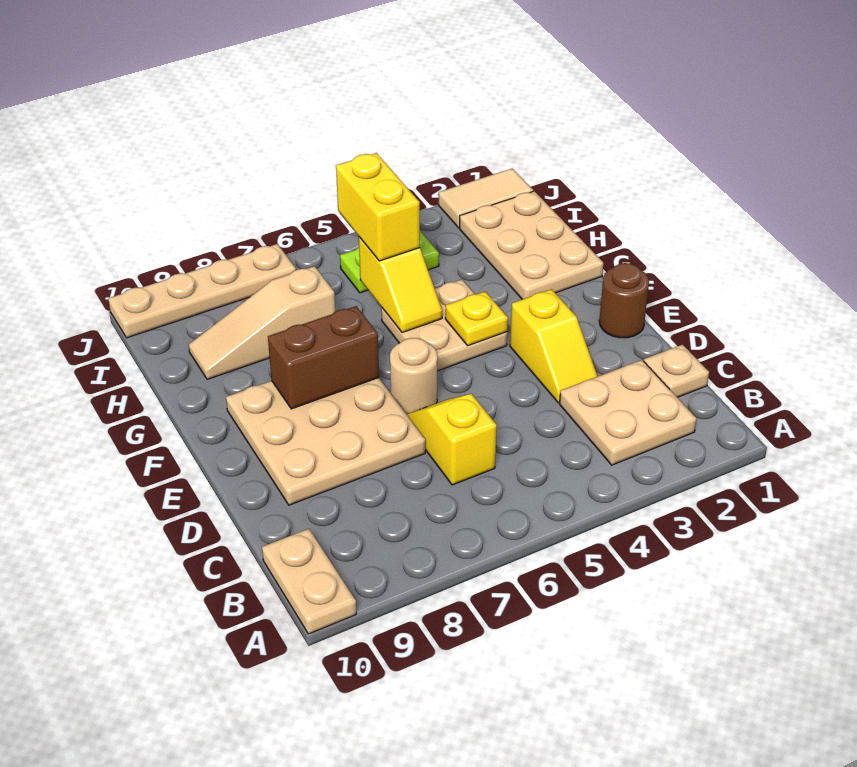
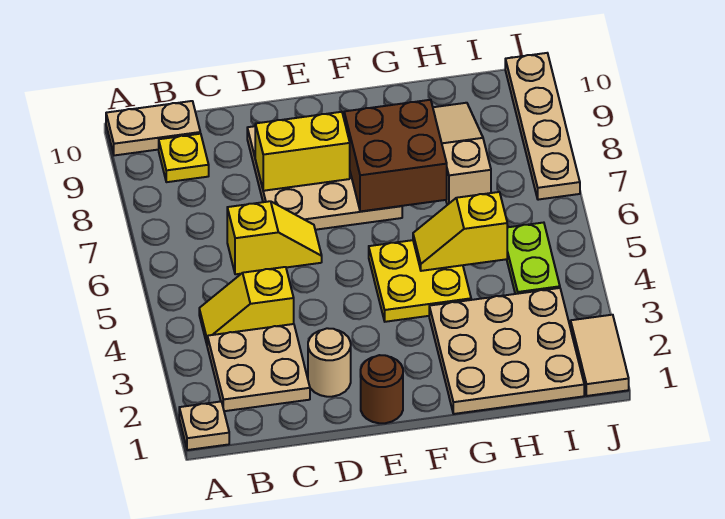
tan plate C1 level 1 -> tan plate A1 level 1
yellow slope D3:E3 level 1 top E -> yellow slope B4:C4 level 1 top C
tan round brick E6 level 1 -> tan round brick D2 level 1
tan plate F4:G5 level 1 -> yellow plate F4:G5 level 1
yellow plate F4 level 2 -> yellow plate B9 level 1
brown brick F7:F8 level 2 -> brown brick F7:G8 level 2
tan plate G1:I2 level 1 -> tan plate G1:I3 level 1
yellow brick H5:I5 level 3 -> yellow brick D8:E8 level 2

